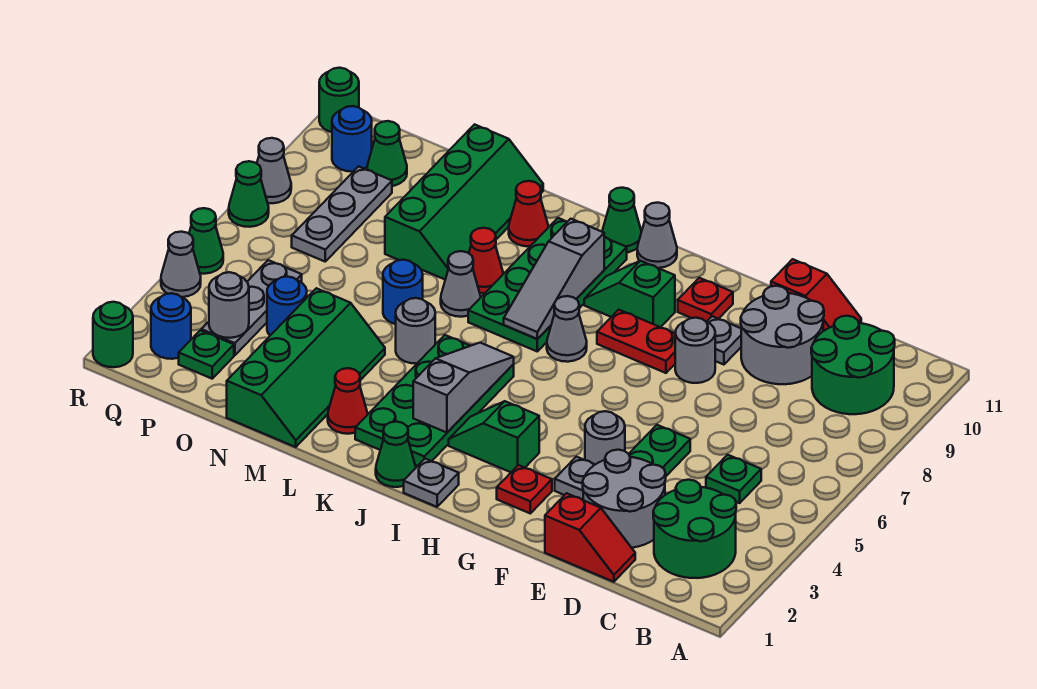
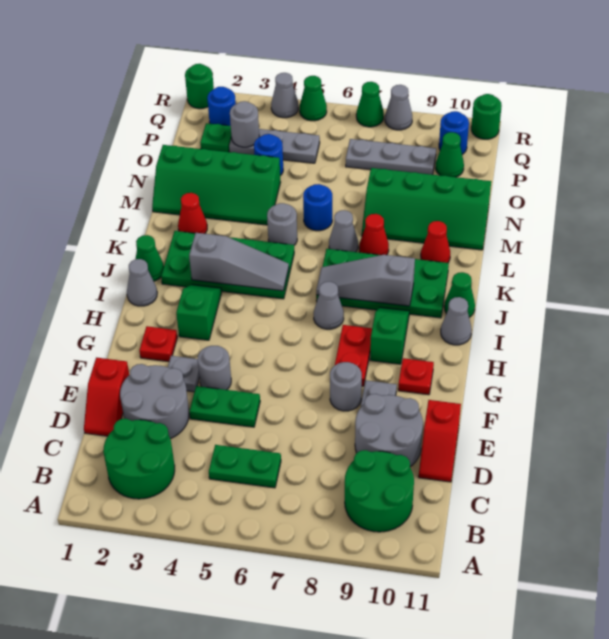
green plate C5 level 1 -> green plate C5:C6 level 1
grey plate I1 level 1 -> grey cone I1 level 1

